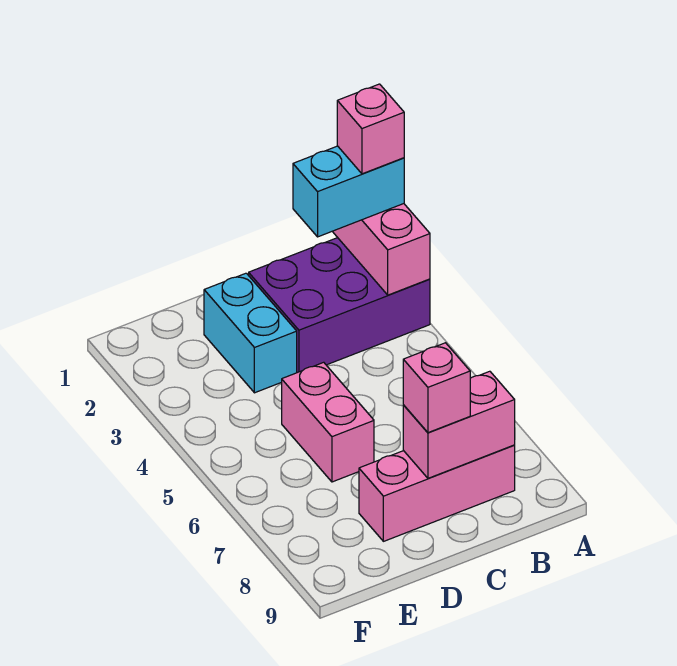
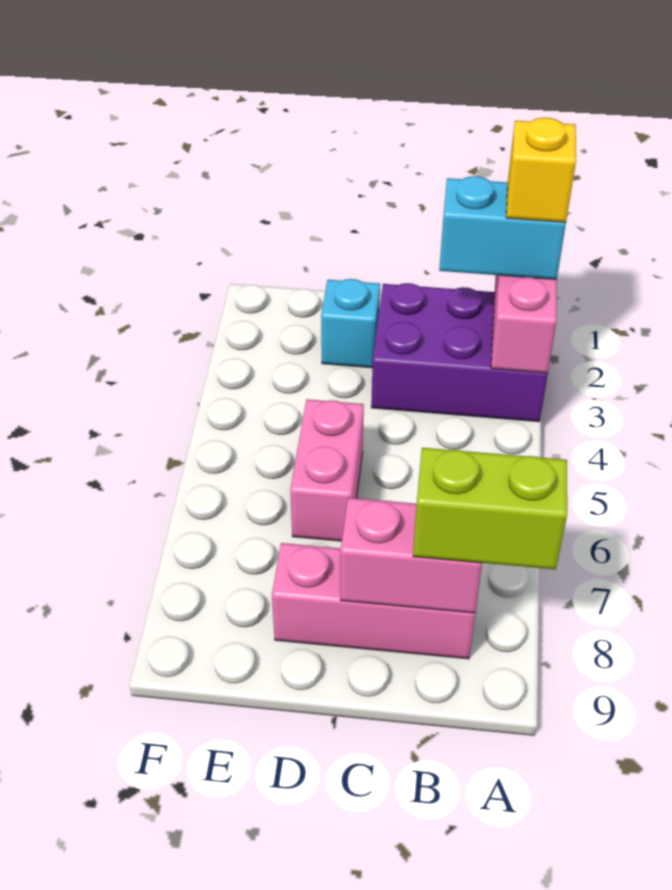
pink brick A2 level 4 -> yellow brick A2 level 4
none -> lime brick A8:B8 level 3
pink brick C8 level 3 -> none
cyan brick D2:D3 level 1 -> cyan brick D2 level 1

